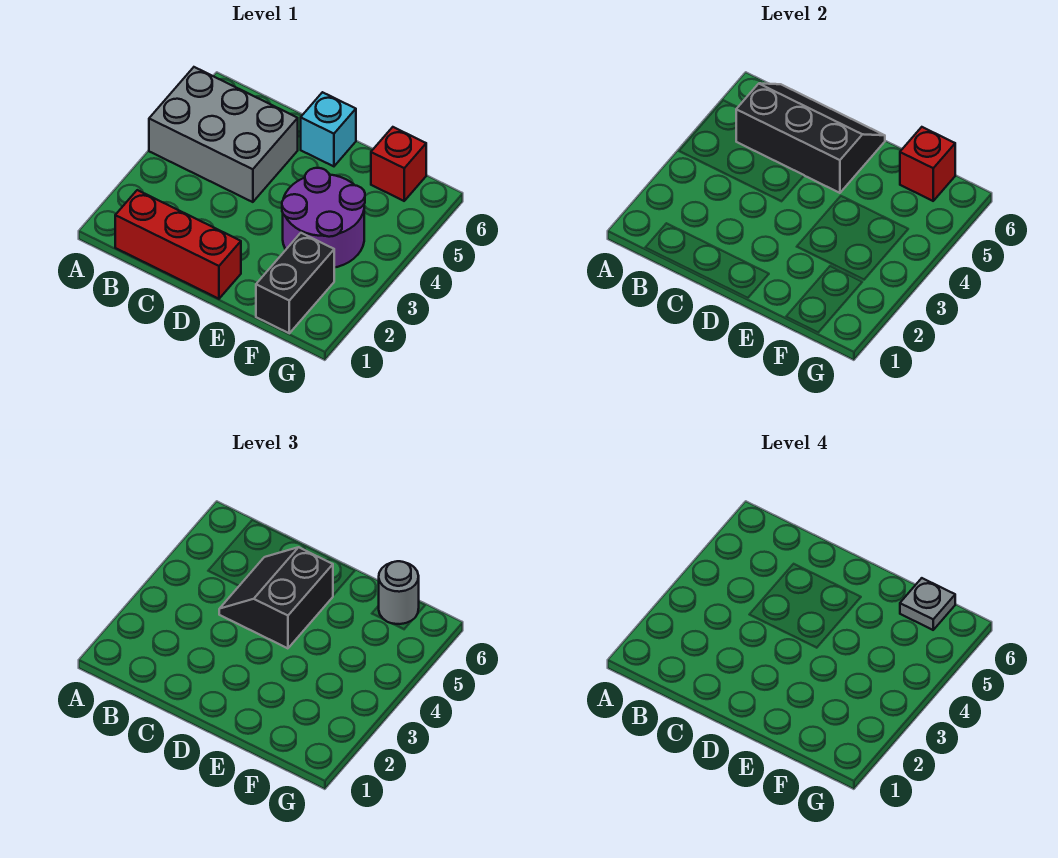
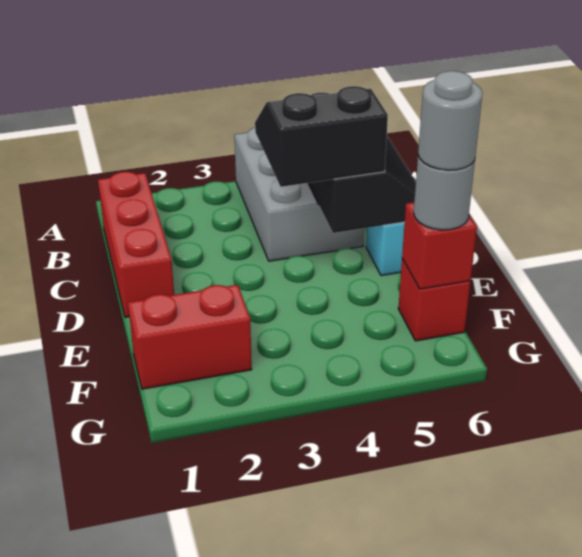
purple round brick E3:F4 level 1 -> none
black brick F1:F2 level 1 -> red brick F1:F2 level 1
grey plate F6 level 4 -> grey round brick F6 level 4

